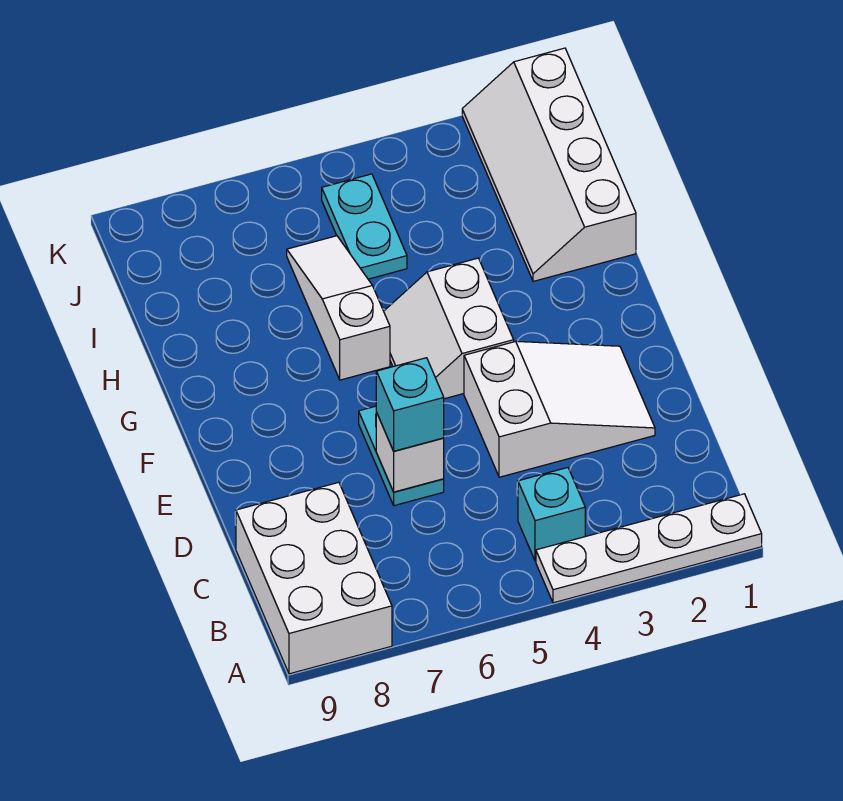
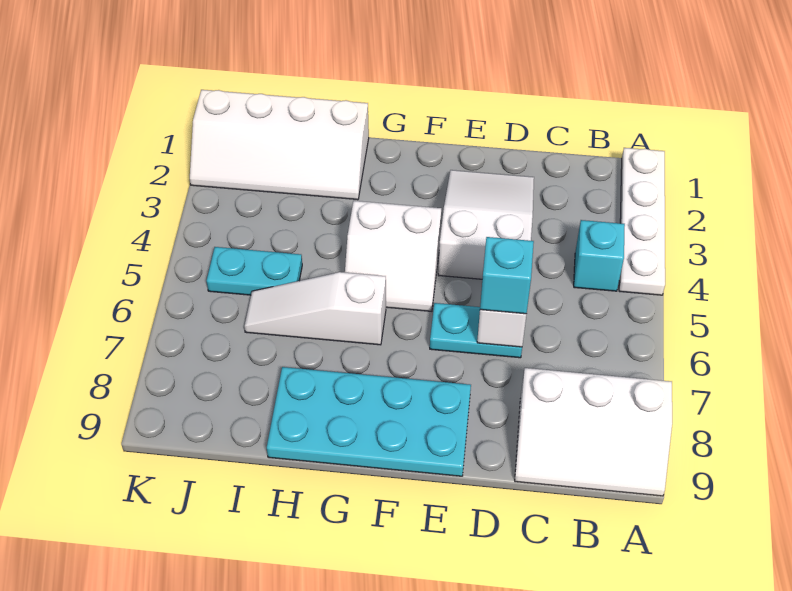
white brick A8:C9 level 1 -> white slope A8:C9 level 1 top 8
none -> cyan plate E8:H9 level 1

